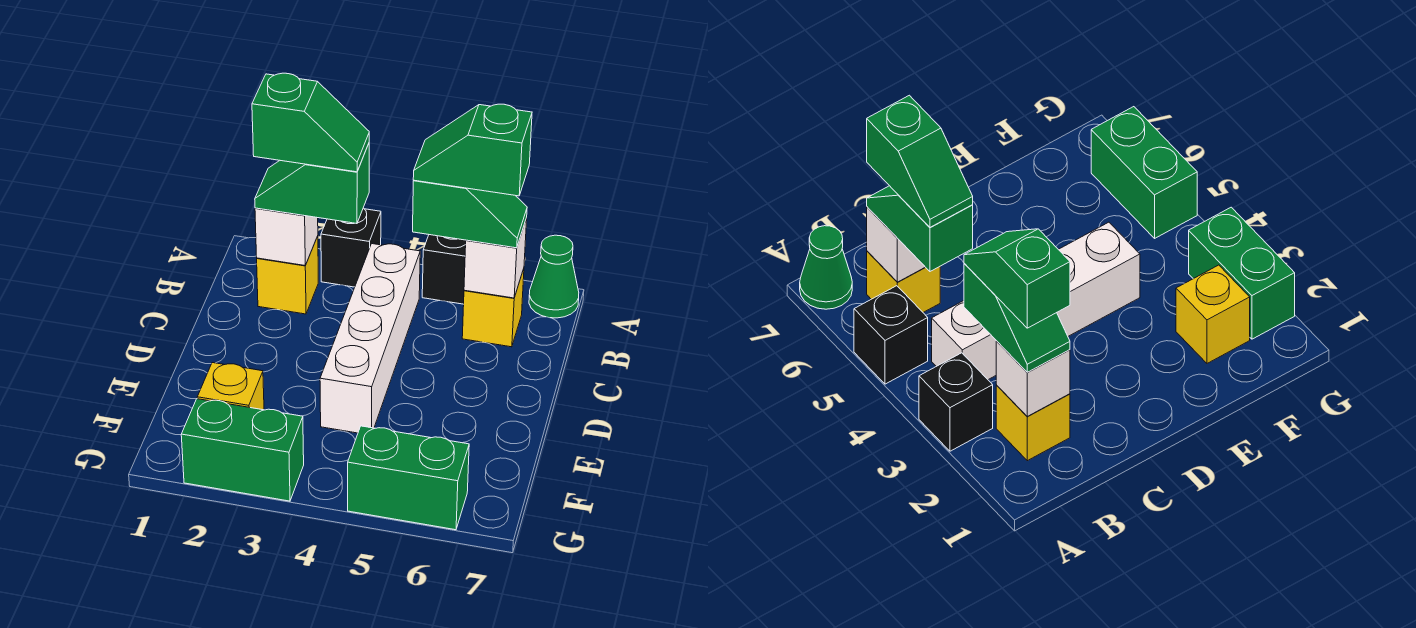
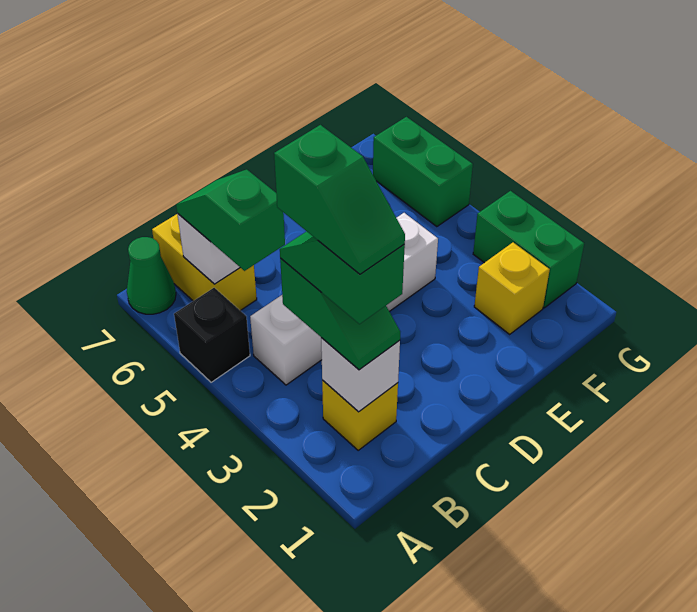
black brick A3 level 1 -> none
green slope B5:B6 level 4 top 6 -> green slope B2:B3 level 5 top 3
yellow brick B6 level 1 -> yellow brick B6:B7 level 1

